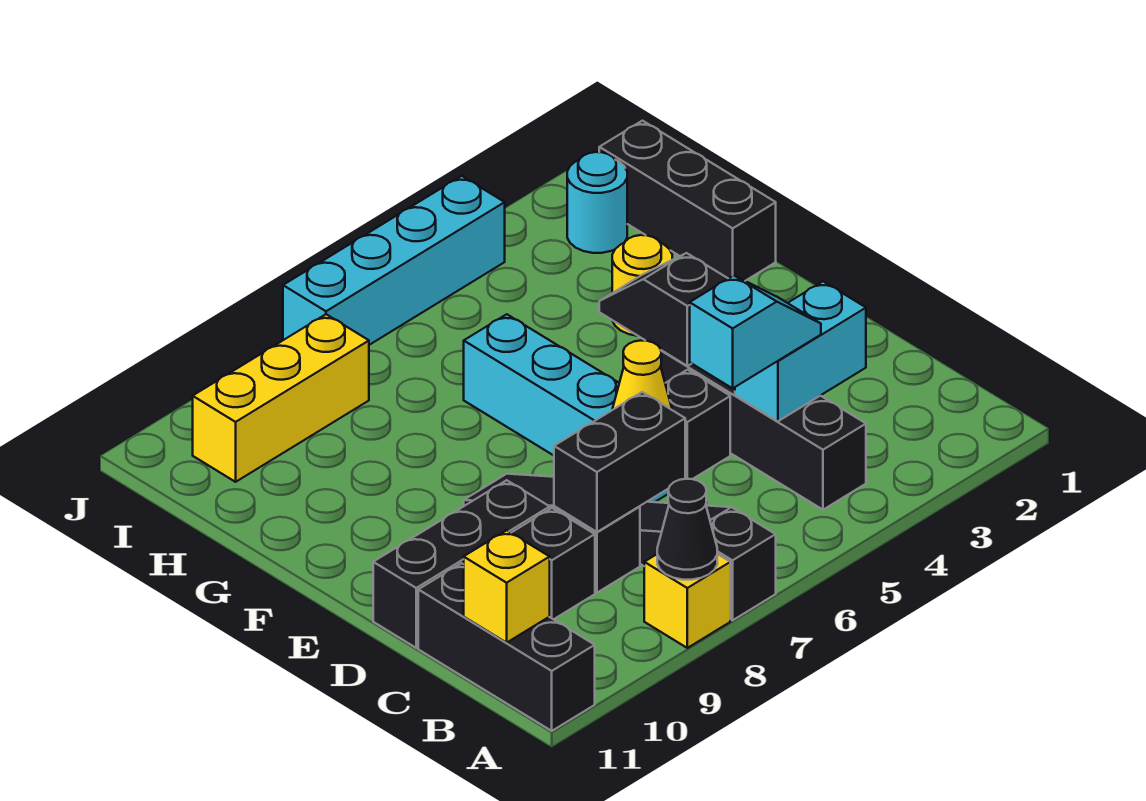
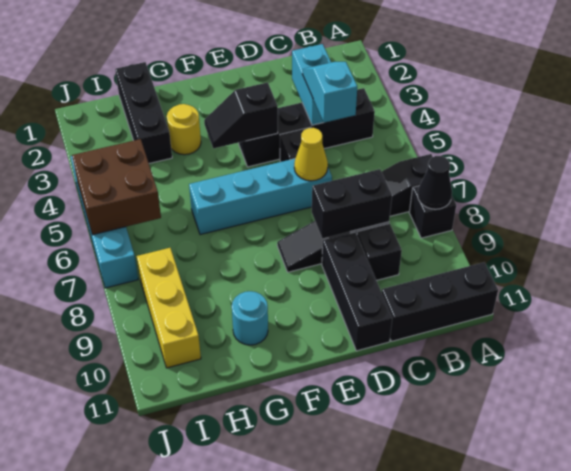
yellow brick A8 level 1 -> black brick A8 level 1
yellow brick B11 level 2 -> none
black brick C7:C8 level 2 -> black brick C8:D8 level 2
black brick G1:I1 level 1 -> black brick H1:H3 level 1
cyan round brick I2 level 1 -> cyan round brick G10 level 1
none -> brown brick I5:J6 level 2

